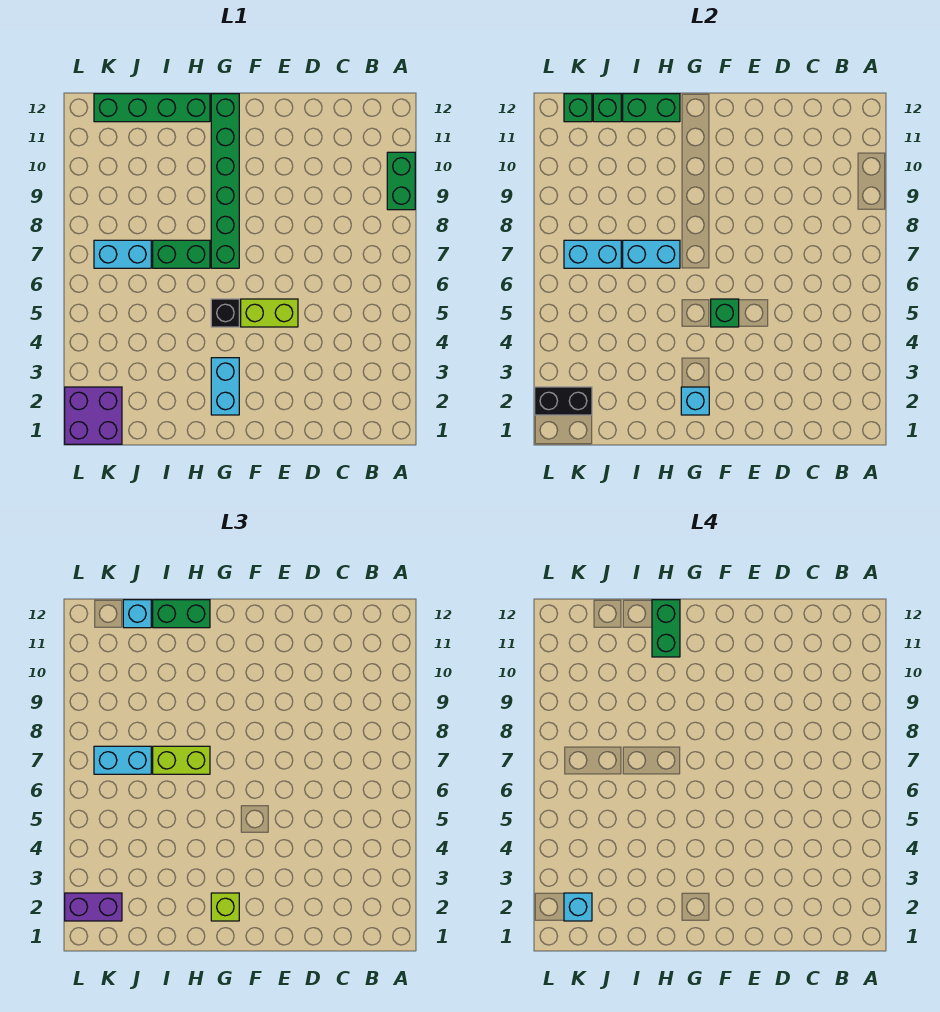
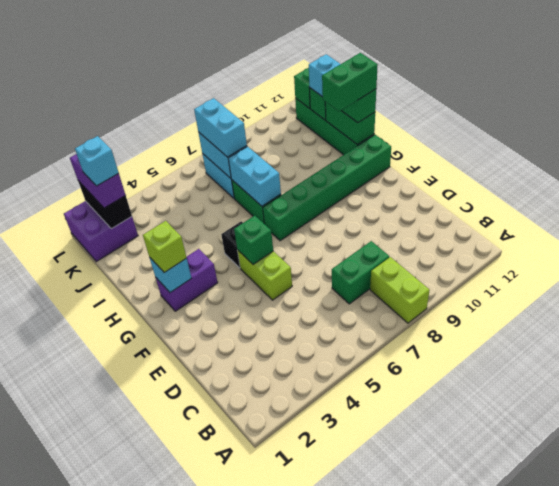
green brick A9:A10 level 1 -> green brick C7:C8 level 1
cyan brick G2:G3 level 1 -> purple brick G2:G3 level 1
lime brick H7:I7 level 3 -> lime brick A8:B8 level 1

